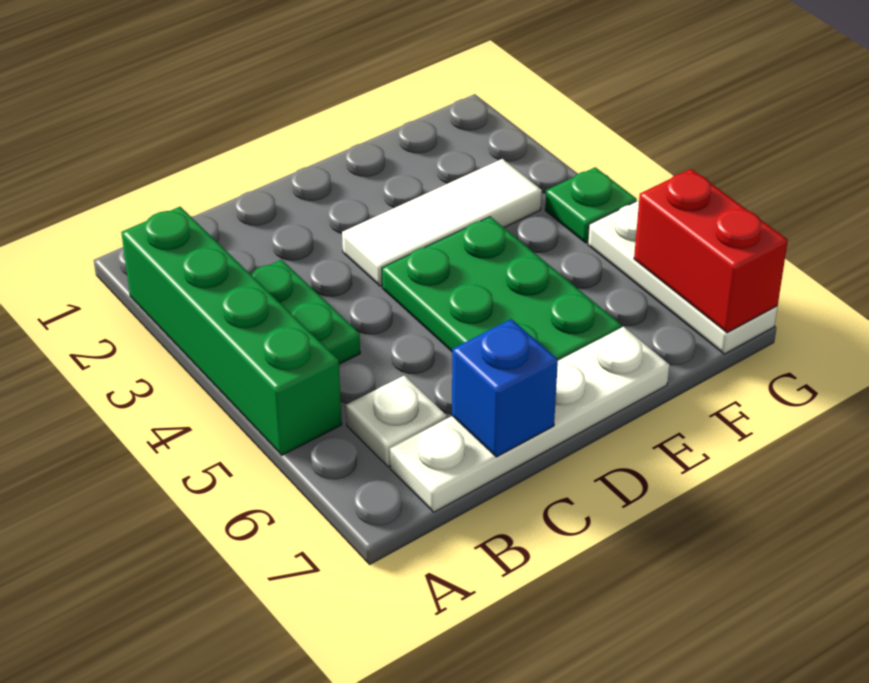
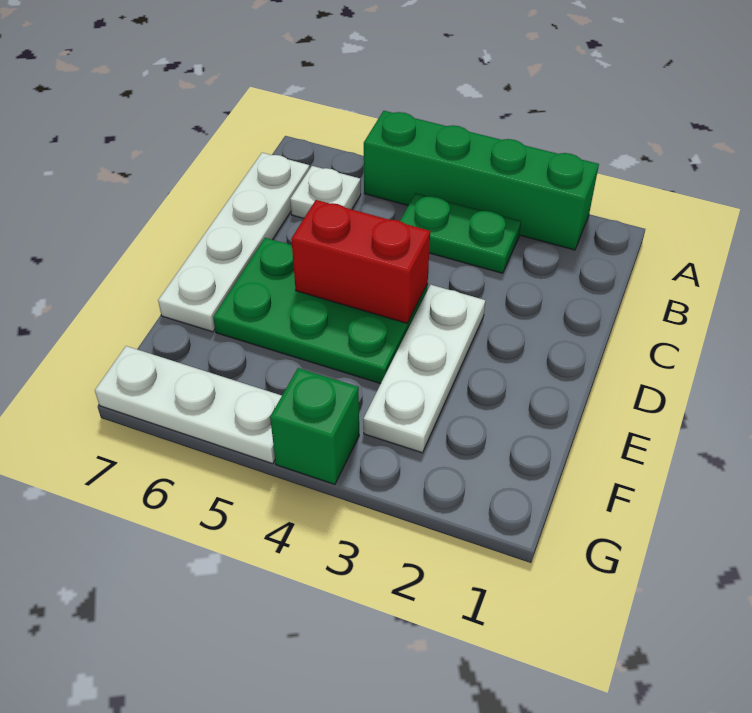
blue brick C7 level 2 -> none
white tile D3:F3 level 1 -> white plate D3:F3 level 1
green plate G4 level 1 -> green brick G4 level 1
red brick G6:G7 level 2 -> red brick D4:D5 level 2

